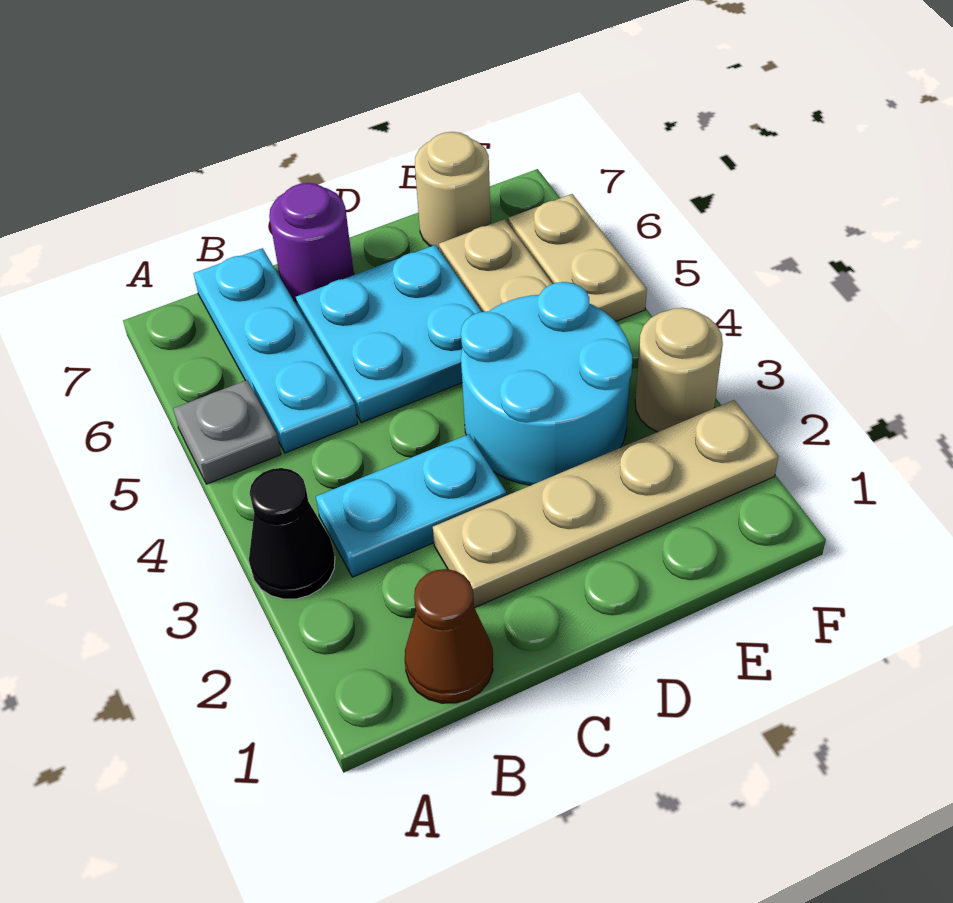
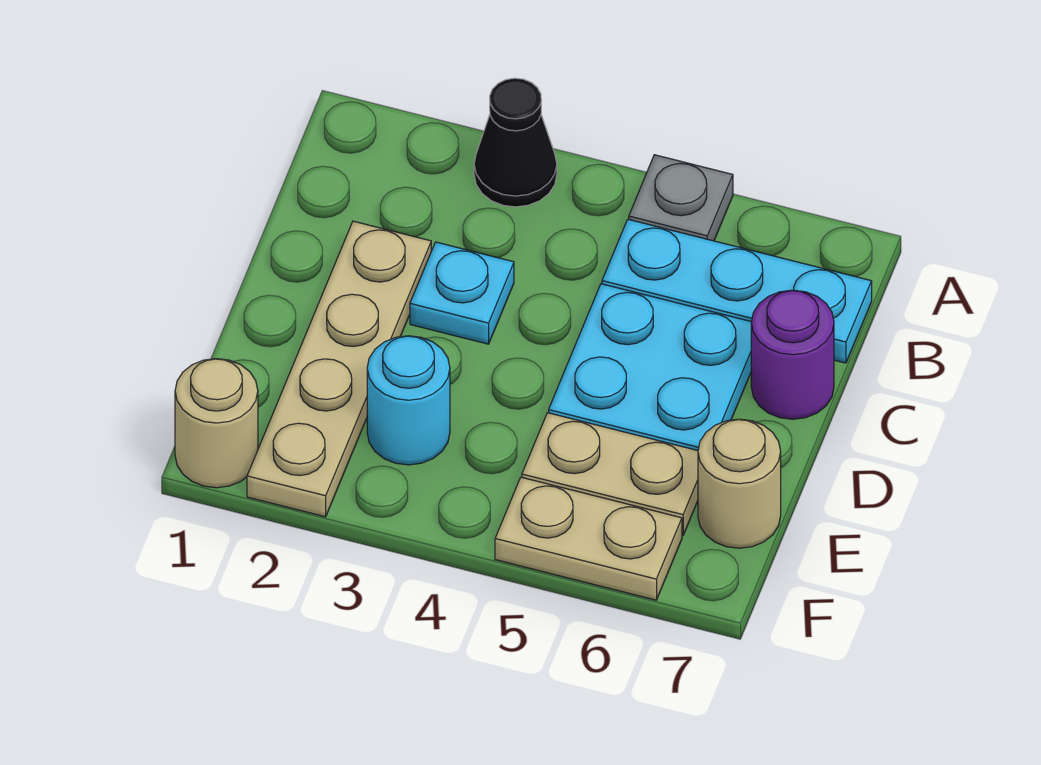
brown cone B1 level 1 -> none
cyan plate B3:C3 level 1 -> cyan plate C3 level 1
cyan round brick D3:E4 level 1 -> cyan round brick E3 level 1
tan round brick F3 level 1 -> tan round brick F1 level 1

